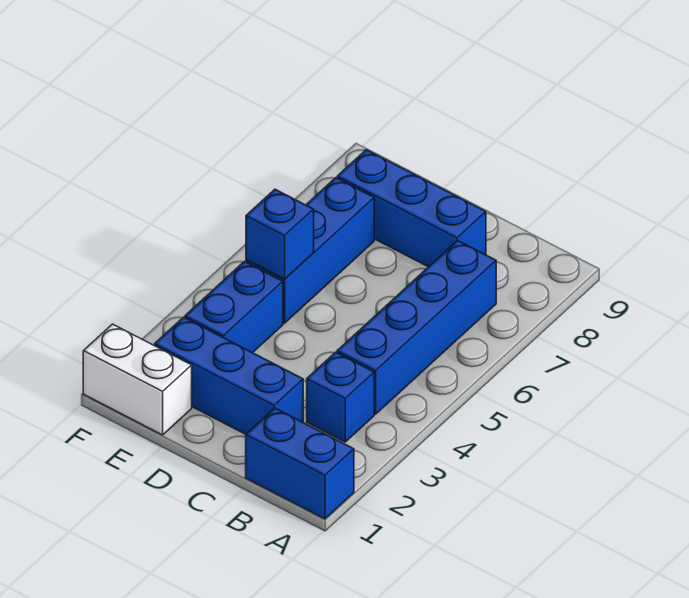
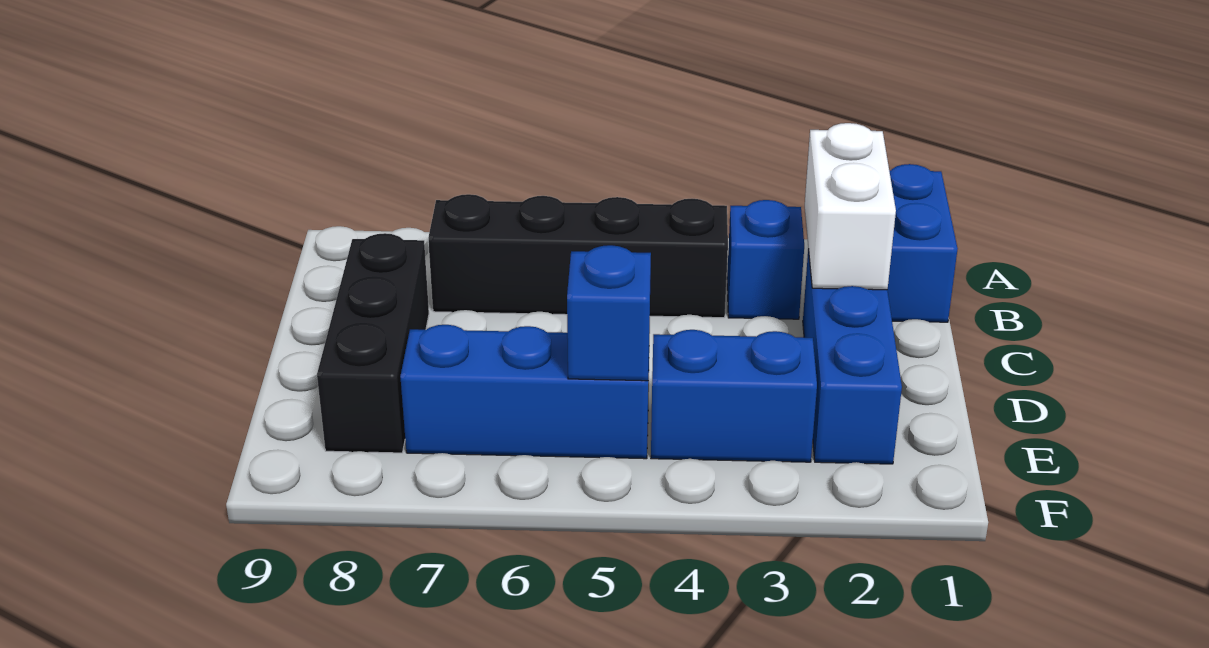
blue brick B4:B7 level 1 -> black brick B4:B7 level 1
blue brick C8:E8 level 1 -> black brick C8:E8 level 1
white brick E1:F1 level 1 -> white brick B2:C2 level 2

